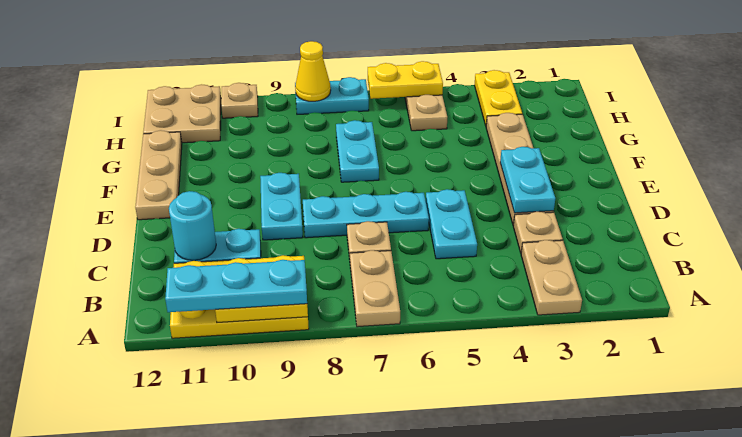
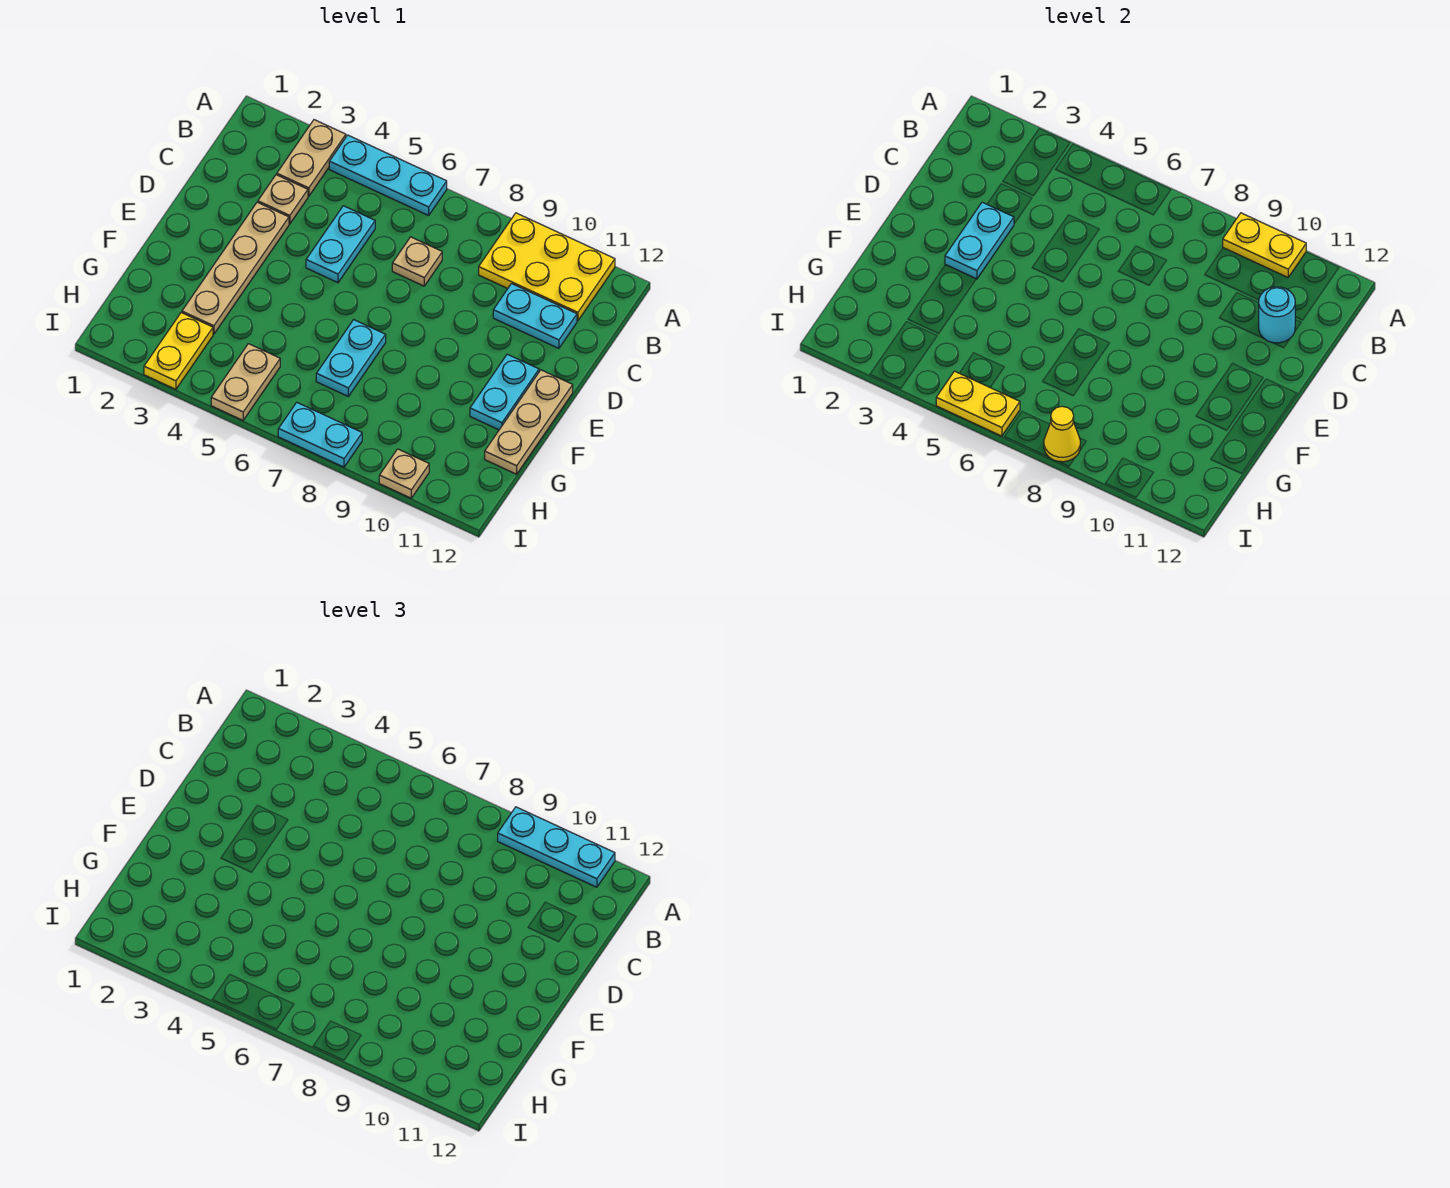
tan plate A7:B7 level 1 -> none
cyan plate D6:D8 level 1 -> cyan plate A4:A6 level 1
cyan plate D9:E9 level 1 -> cyan plate E11:F11 level 1
tan plate H11:I12 level 1 -> none

